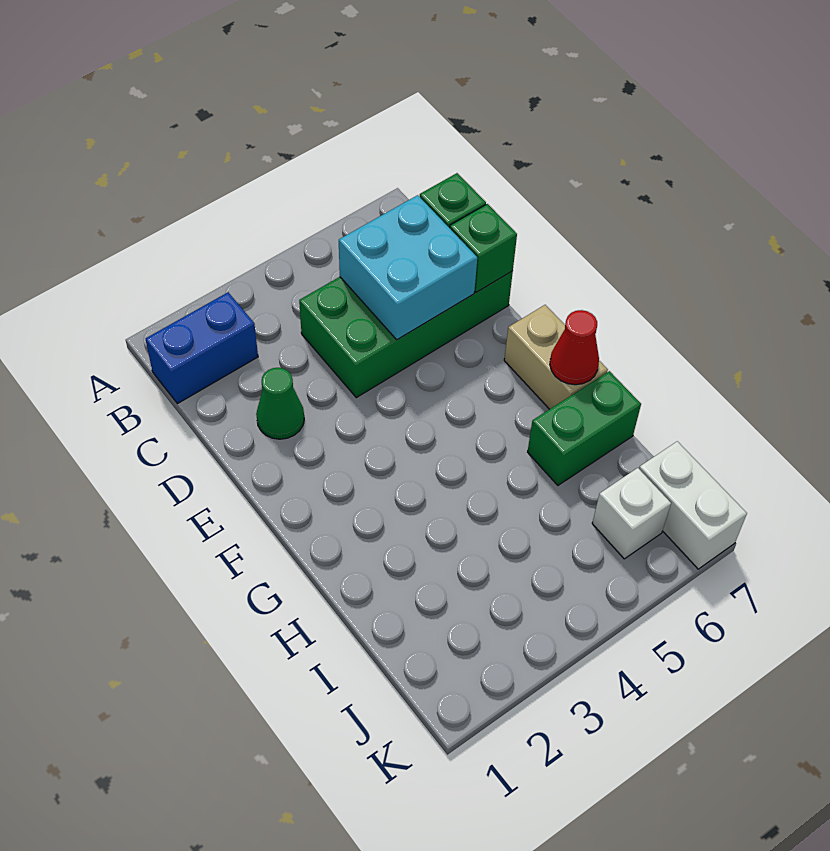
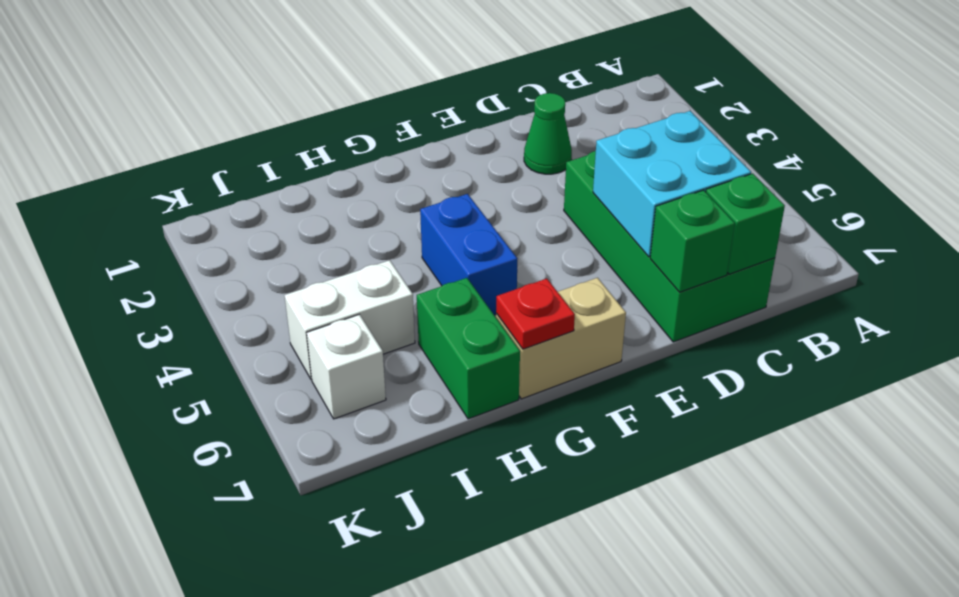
blue brick B1:B2 level 1 -> blue brick G4:G5 level 1
red cone G7 level 2 -> red plate G7 level 2
white brick J7:K7 level 1 -> white brick I5:J5 level 1

